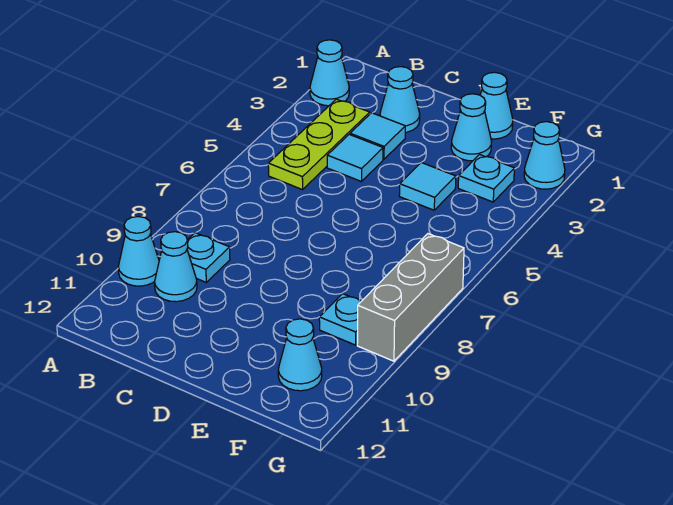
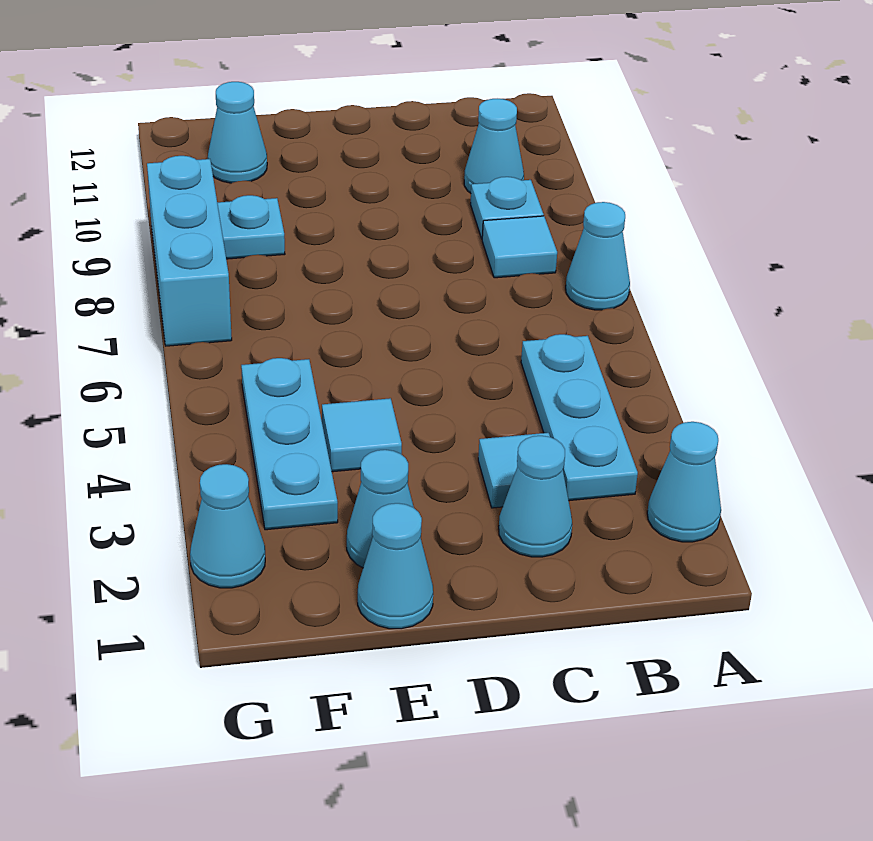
cyan cone A10 level 1 -> cyan cone A7 level 1
lime plate B3:B5 level 1 -> cyan plate B3:B5 level 1
cyan tile C4 level 1 -> cyan tile B8 level 1
cyan plate F3 level 1 -> cyan plate F3:F5 level 1
grey brick G7:G9 level 1 -> cyan brick G7:G9 level 1

